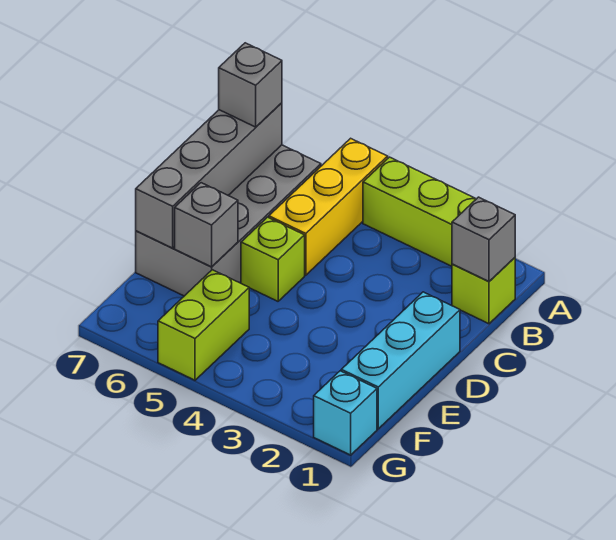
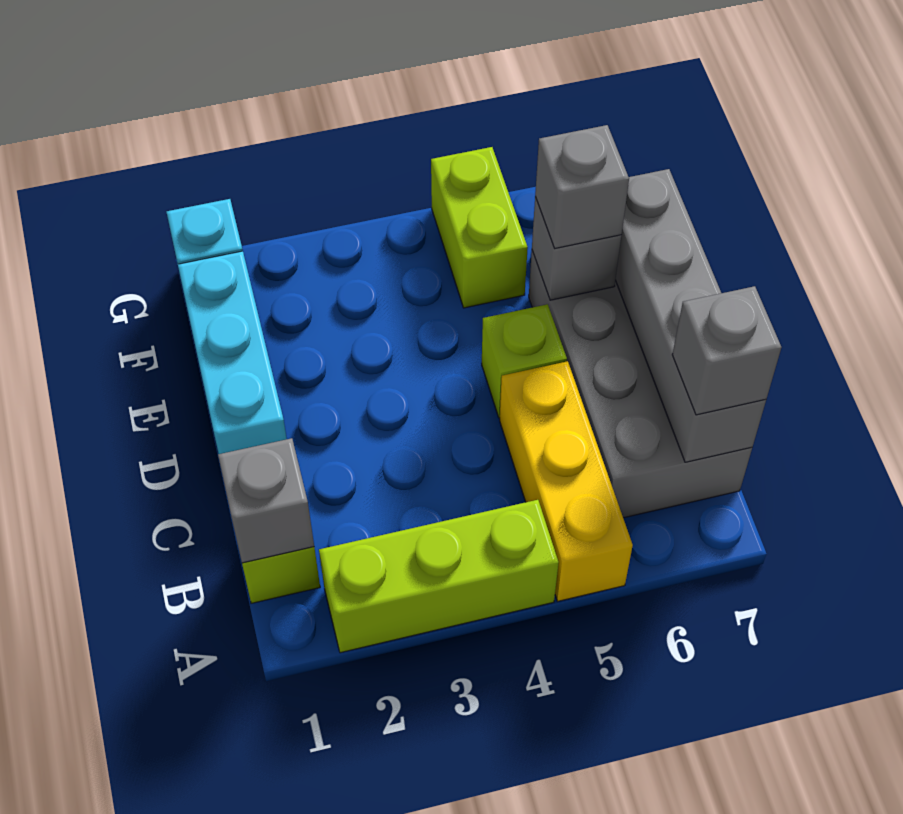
none -> grey brick E6 level 3

